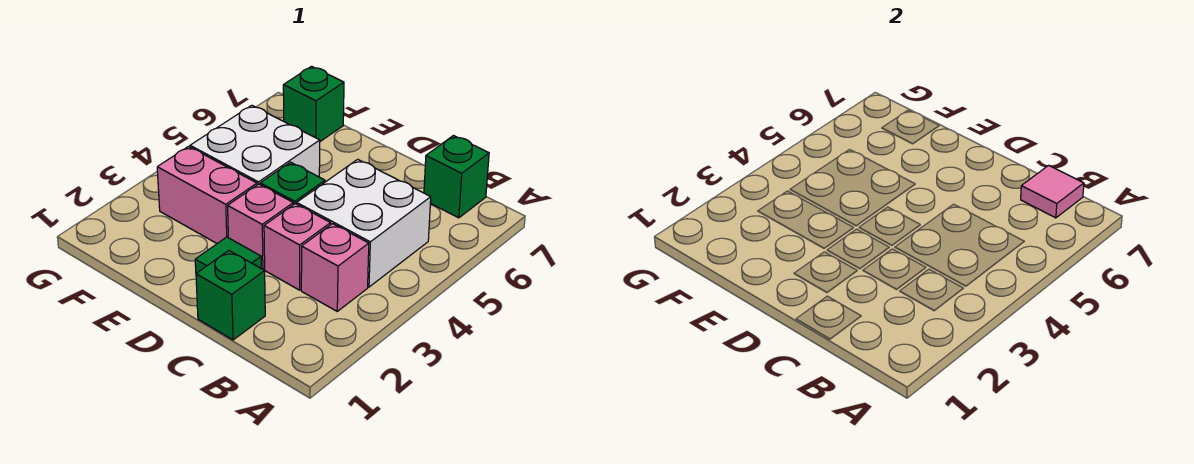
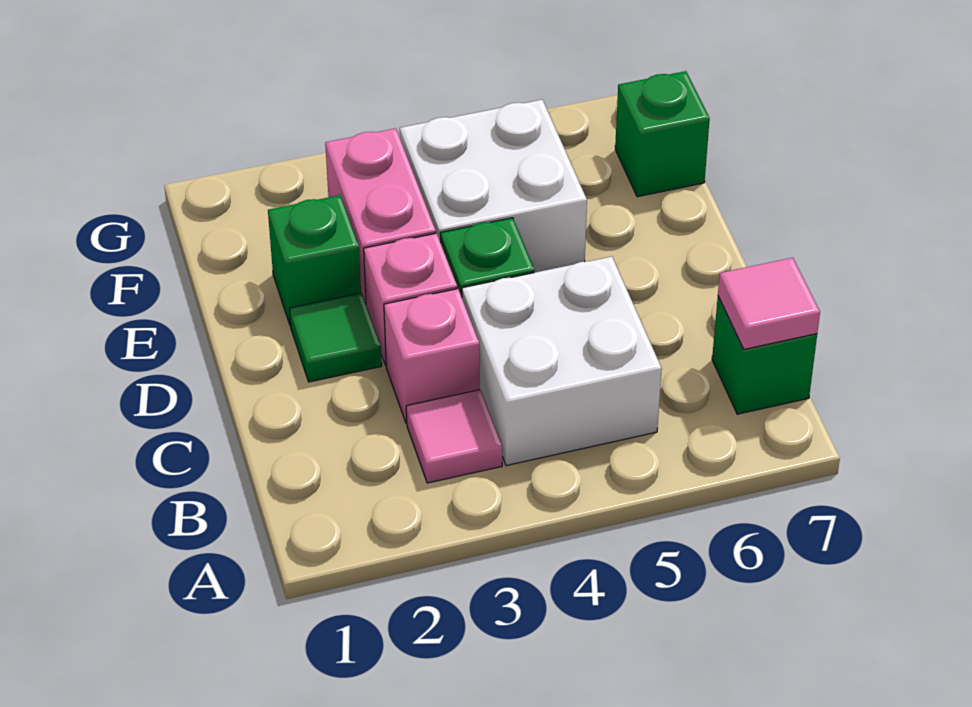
pink brick B3 level 1 -> pink tile B3 level 1
green brick C1 level 1 -> green brick E2 level 1

